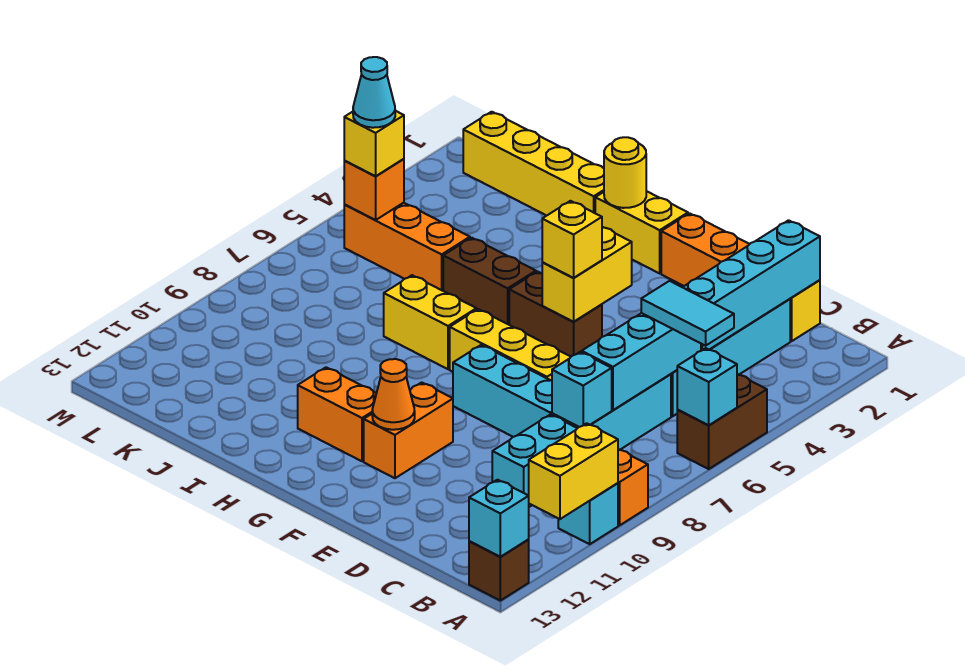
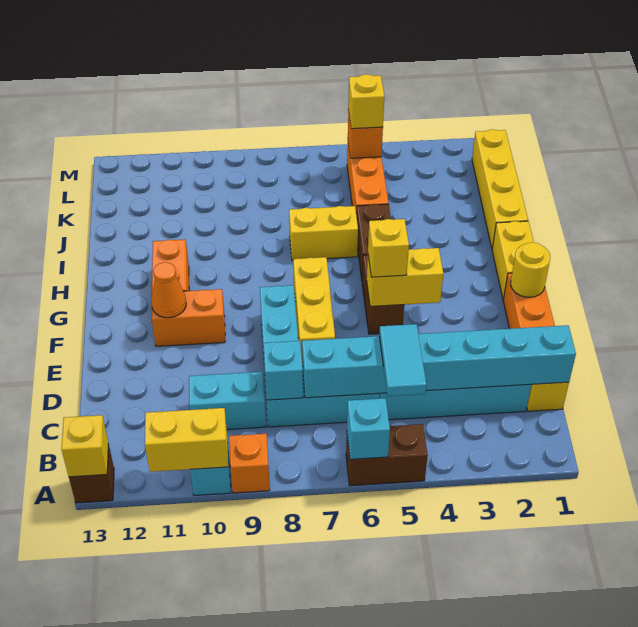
cyan brick A13 level 2 -> yellow brick A13 level 2
yellow round brick H1 level 2 -> yellow round brick F1 level 2
yellow brick H7:I7 level 1 -> yellow brick I6:I7 level 1
cyan cone L5 level 4 -> none

